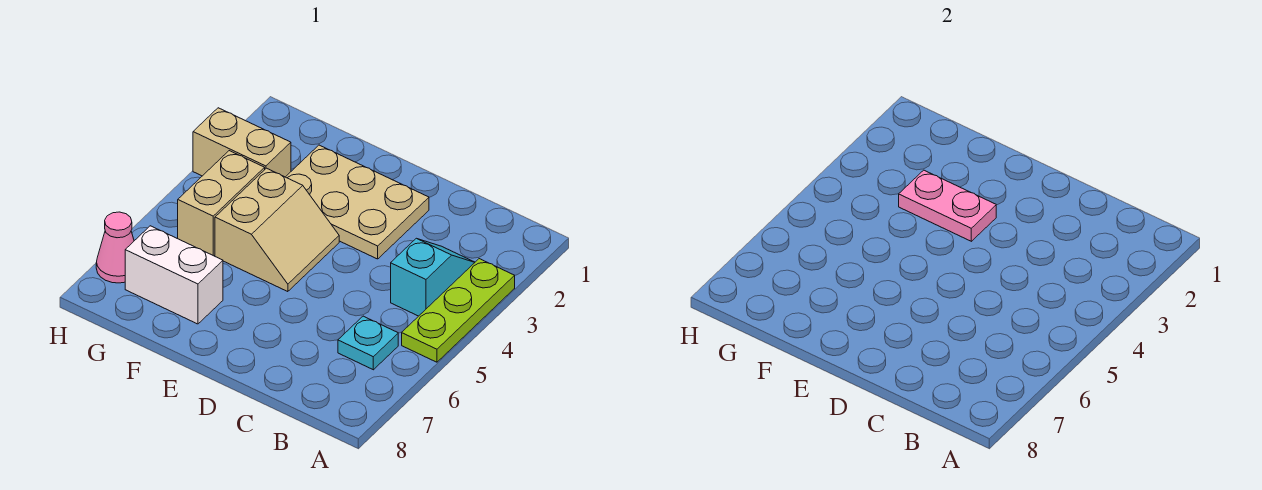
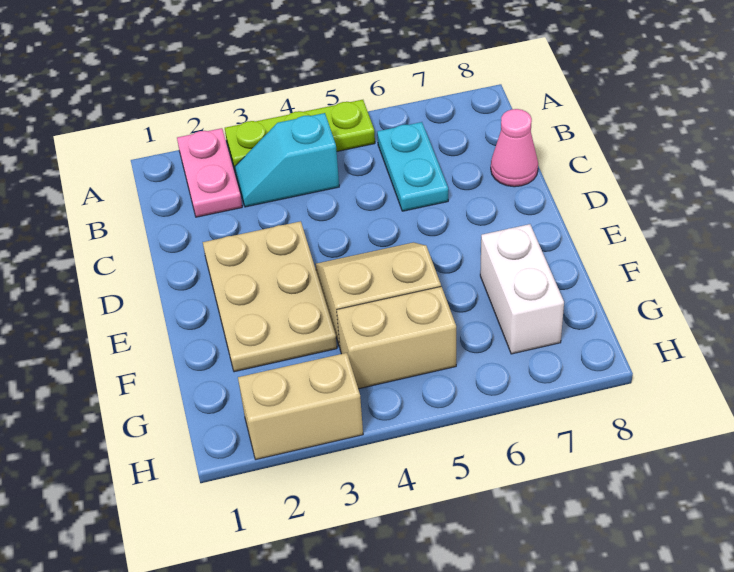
cyan plate B6 level 1 -> cyan plate B6:C6 level 1
pink plate E3:F3 level 2 -> pink plate A2:B2 level 1
tan brick G3:H3 level 1 -> tan brick H2:H3 level 1
pink cone H7 level 1 -> pink cone C8 level 1

